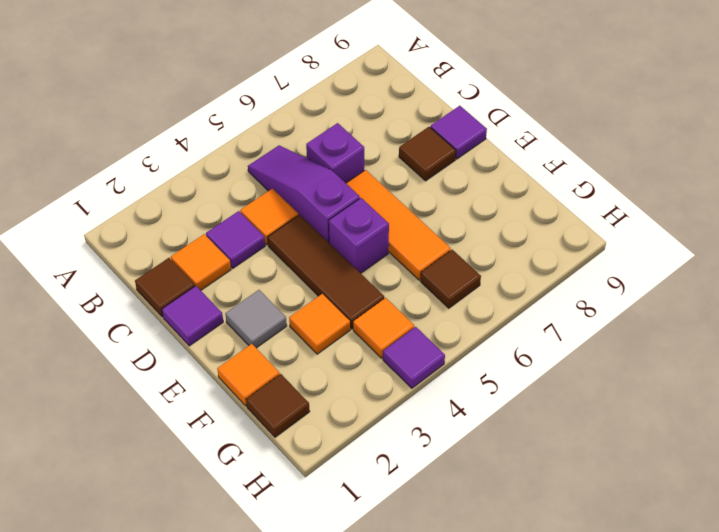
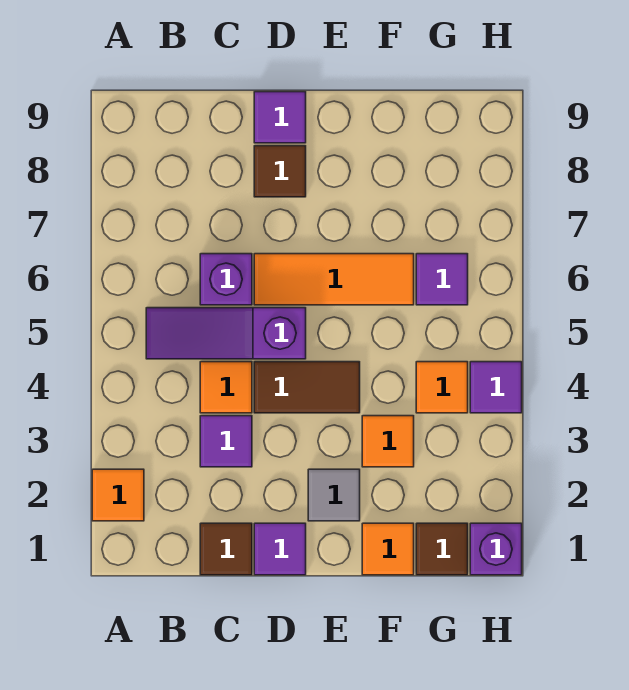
orange tile C2 level 1 -> orange tile A2 level 1
brown tile D4:F4 level 1 -> brown tile D4:E4 level 1
purple brick E5 level 1 -> purple brick H1 level 1
brown tile G6 level 1 -> purple tile G6 level 1

